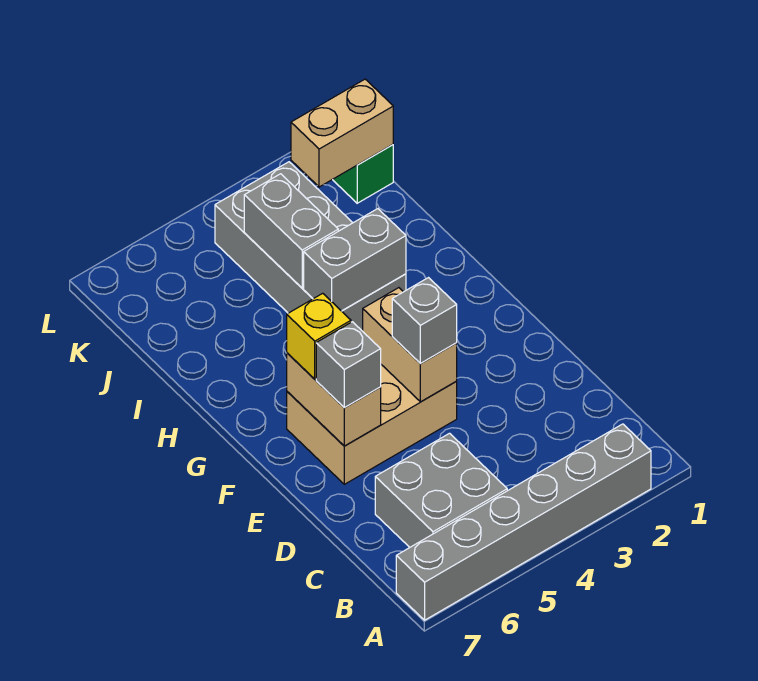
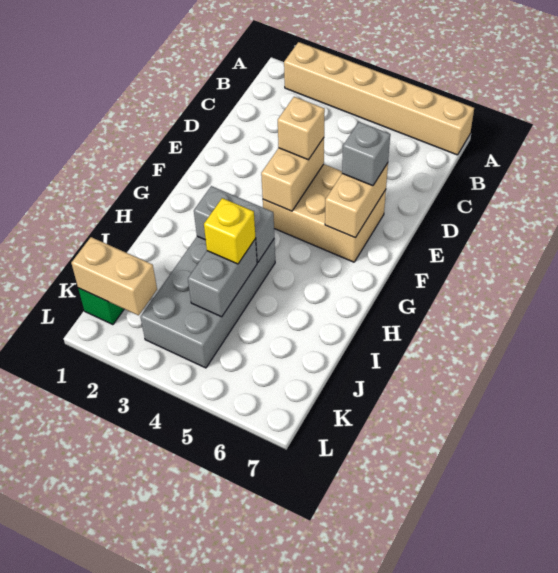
grey brick A2:A7 level 1 -> tan brick A2:A7 level 1
grey brick B5:C6 level 1 -> none
grey brick E4 level 3 -> tan brick E4 level 3
yellow brick F6 level 3 -> yellow brick I4 level 3

